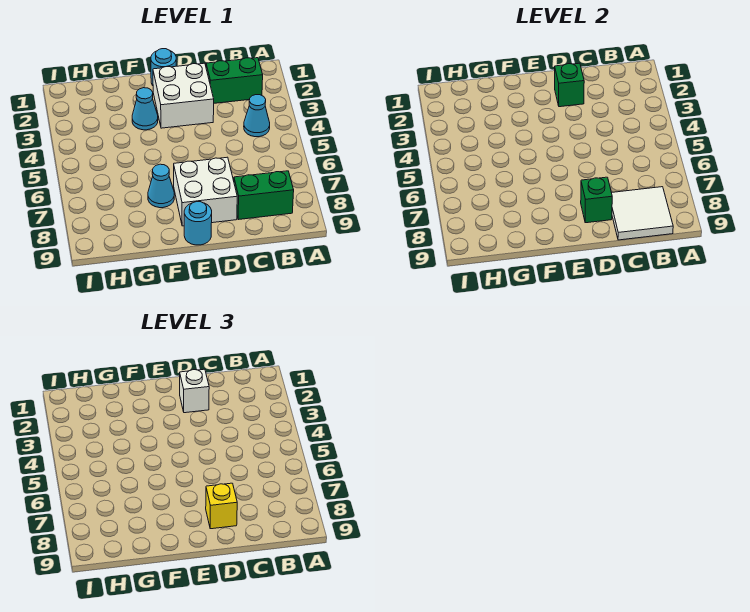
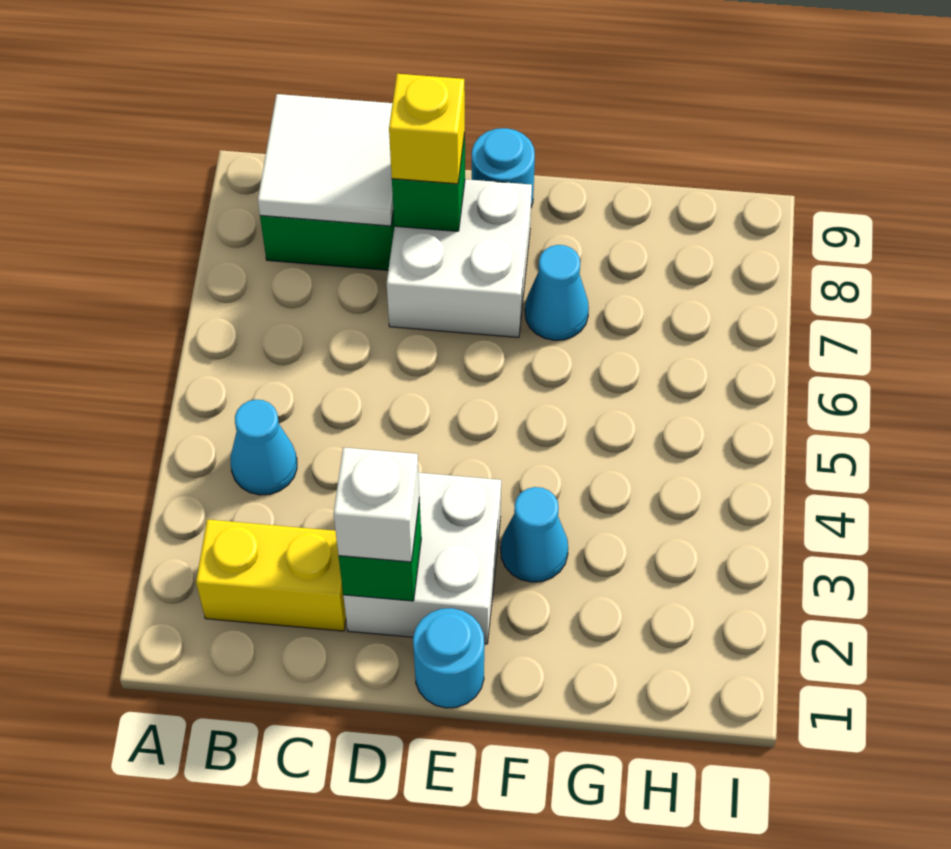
green brick B2:C2 level 1 -> yellow brick B2:C2 level 1

